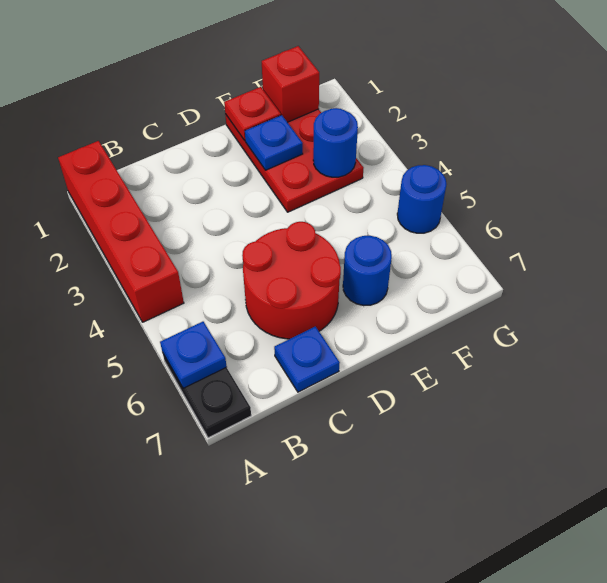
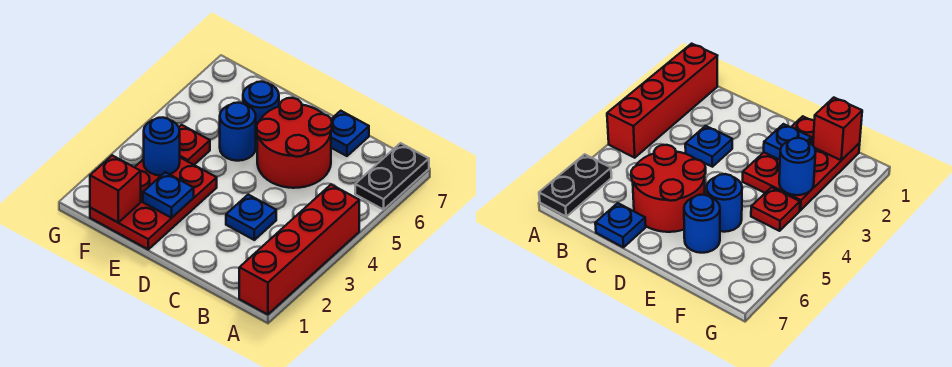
blue plate A6 level 2 -> blue plate C3 level 1
red plate E1 level 2 -> red plate F4 level 1
blue round brick G5 level 1 -> blue round brick E5 level 1

